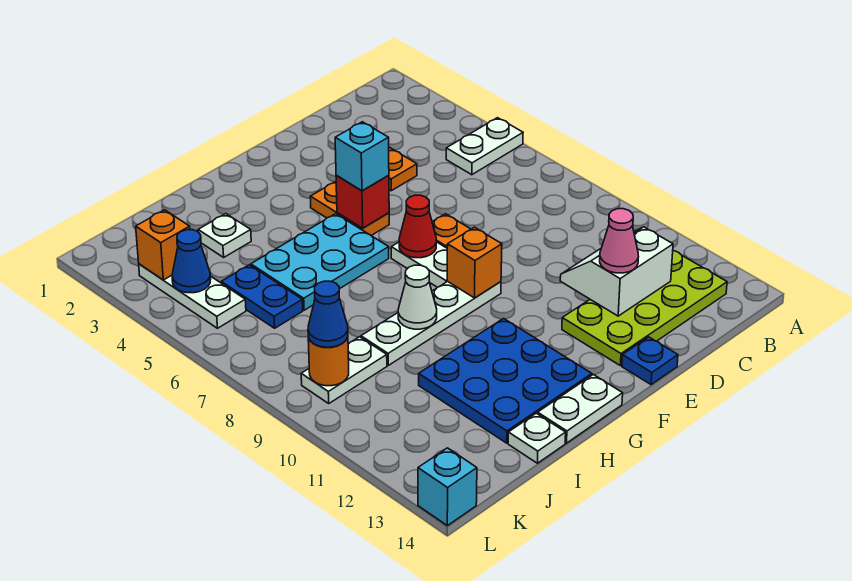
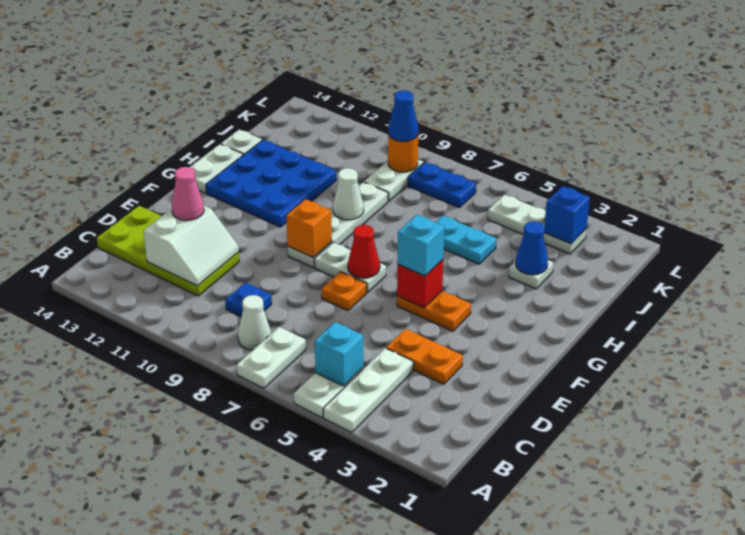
none -> white plate A4:C4 level 1
none -> white plate A7:B7 level 1
none -> white cone B8 level 1
lime plate B12:E13 level 1 -> lime plate C11:D14 level 1
blue plate E14 level 1 -> blue plate C9 level 1
cyan plate G5:I6 level 1 -> cyan plate I5:I6 level 1
blue plate J5:J6 level 1 -> blue plate K7:K8 level 1
orange brick K3 level 2 -> blue brick K3 level 2
blue cone K4 level 2 -> blue cone I3 level 2
cyan brick L14 level 1 -> cyan brick B5 level 2

